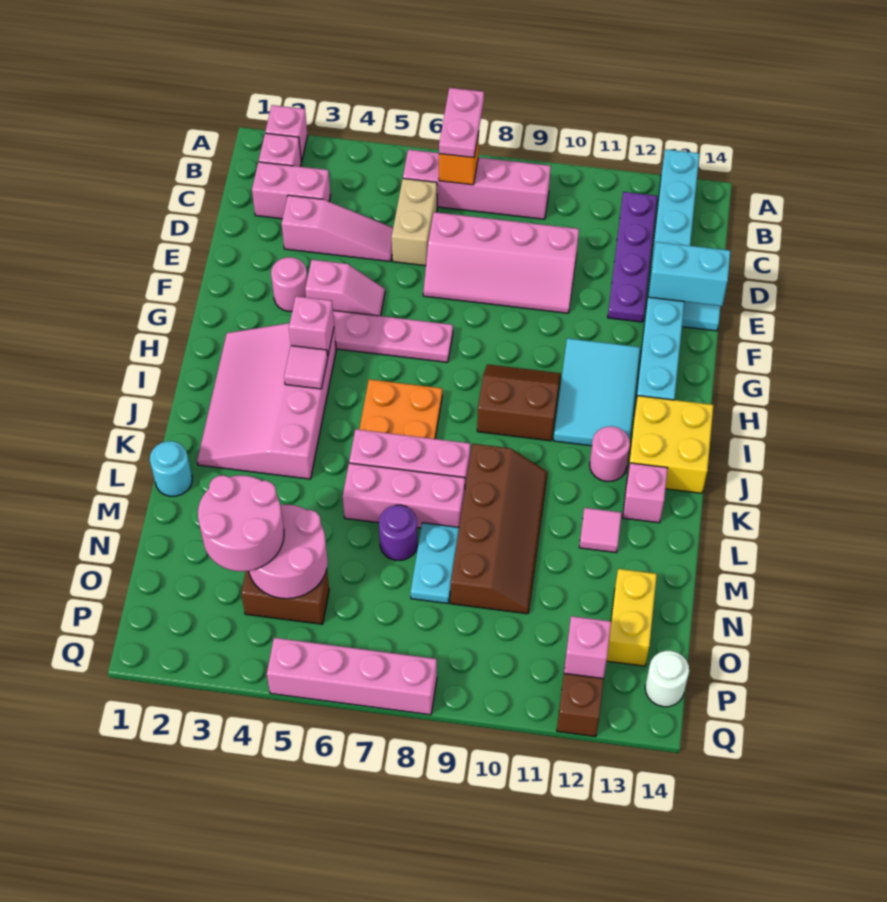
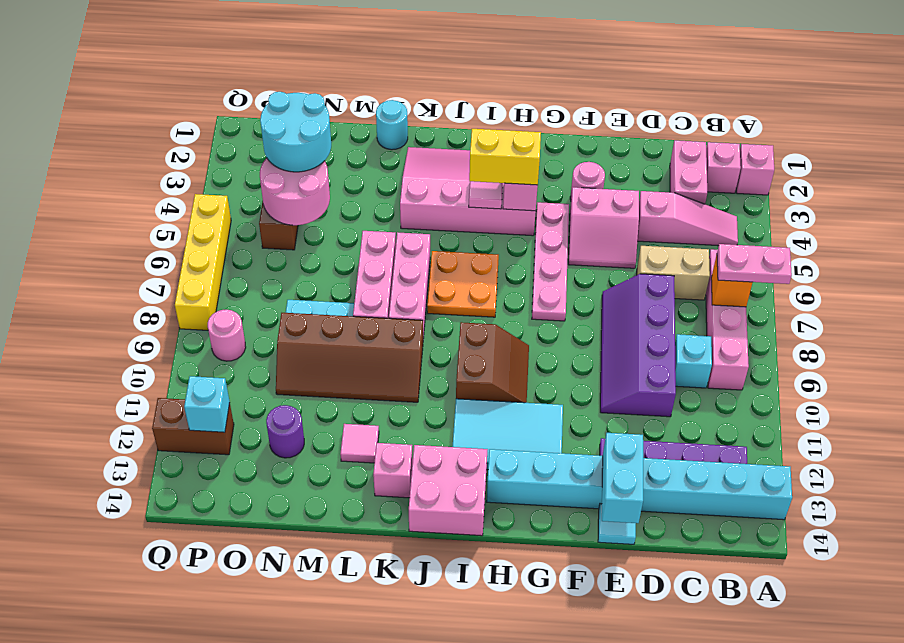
none -> cyan brick C9 level 1
pink slope D3:D5 level 1 top 3 -> pink slope B4:D4 level 1 top D
pink slope D7:E10 level 1 top D -> purple slope D7:E10 level 1 top D
pink slope F4:F5 level 1 top 4 -> pink slope E4:F5 level 1 top 4
yellow brick I13:J14 level 1 -> pink brick I13:J14 level 1
pink round brick J12 level 1 -> pink round brick P9 level 1
purple round brick M7 level 1 -> purple round brick N12 level 1
pink round brick N3:O4 level 3 -> cyan round brick N3:O4 level 3
yellow brick N13:O13 level 1 -> yellow brick H4:I4 level 3
pink brick P12 level 2 -> cyan brick P12 level 2
white round brick P14 level 1 -> none
pink brick Q5:Q8 level 1 -> yellow brick Q5:Q8 level 1

